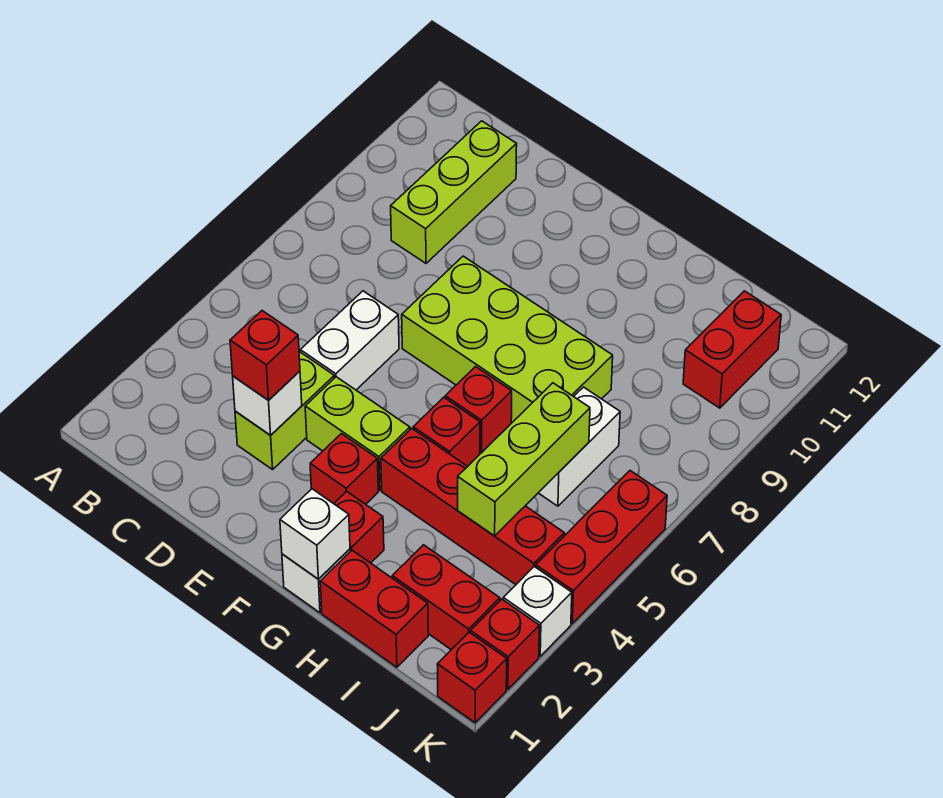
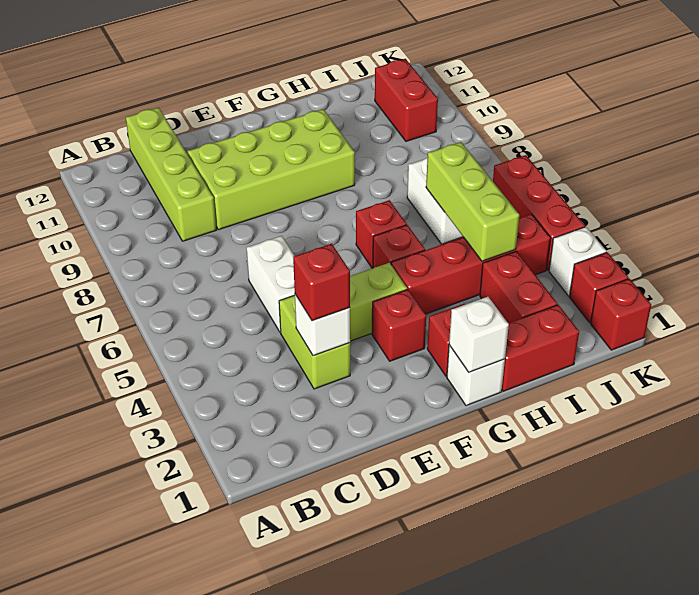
lime brick C9:C11 level 1 -> lime brick C9:C12 level 1
lime brick E7:H8 level 1 -> lime brick D9:G10 level 1
red brick I2:J2 level 1 -> red brick I2:I3 level 1

